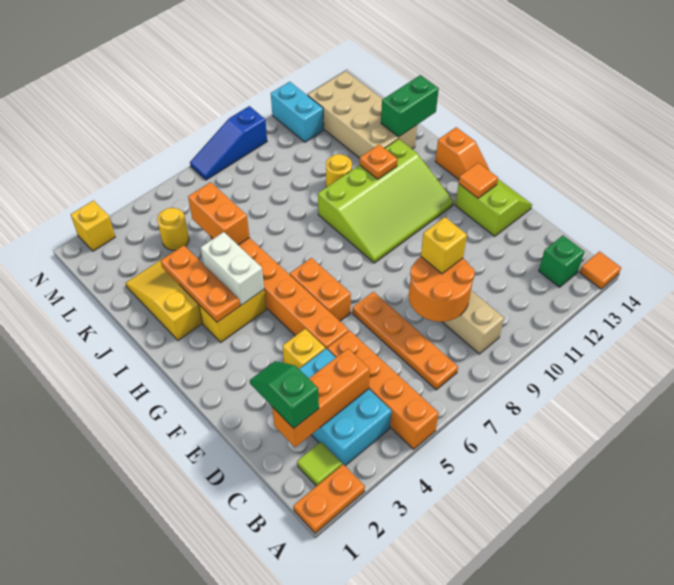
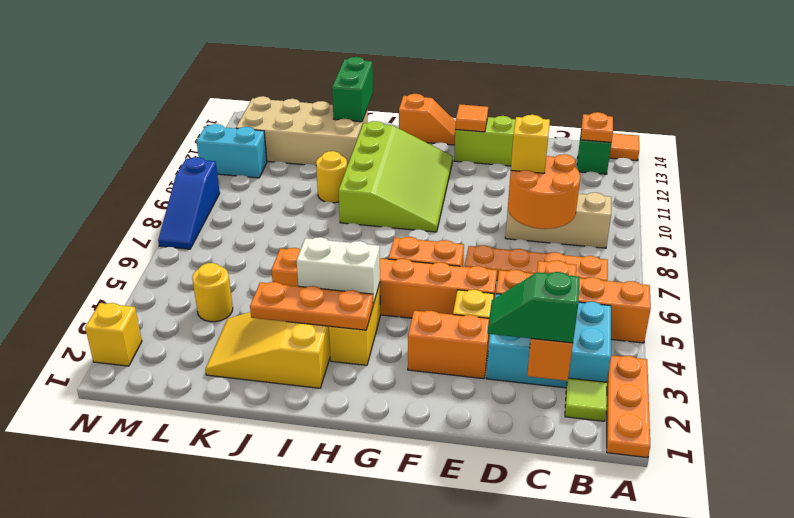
orange plate A1:A2 level 1 -> orange plate A1:A3 level 1
orange plate I11 level 2 -> orange plate B13 level 2
orange brick J5:K5 level 2 -> orange brick E3:F3 level 1

